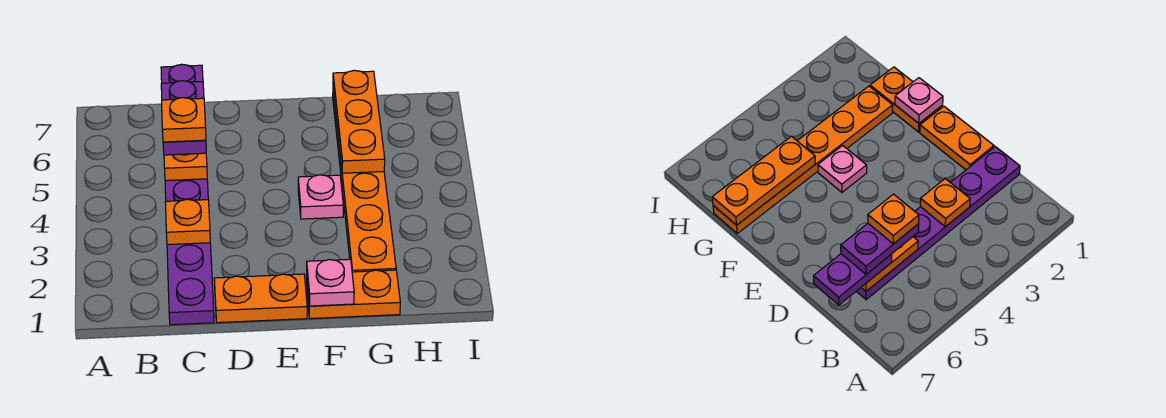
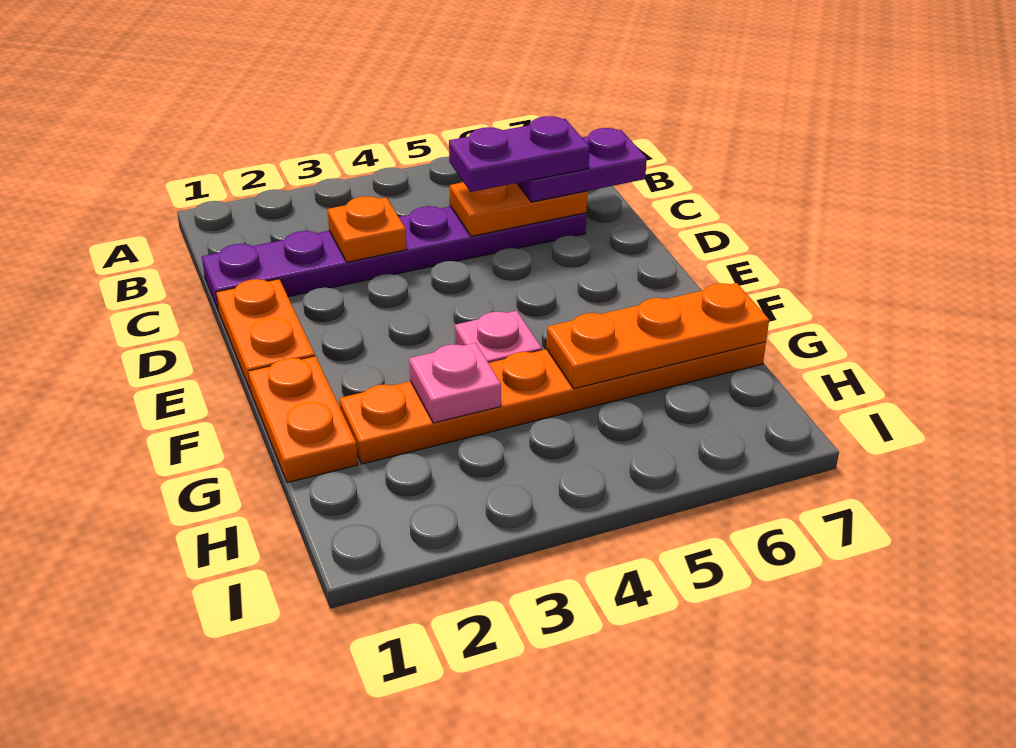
orange plate C5 level 5 -> none
pink plate F1 level 2 -> pink plate G3 level 2

